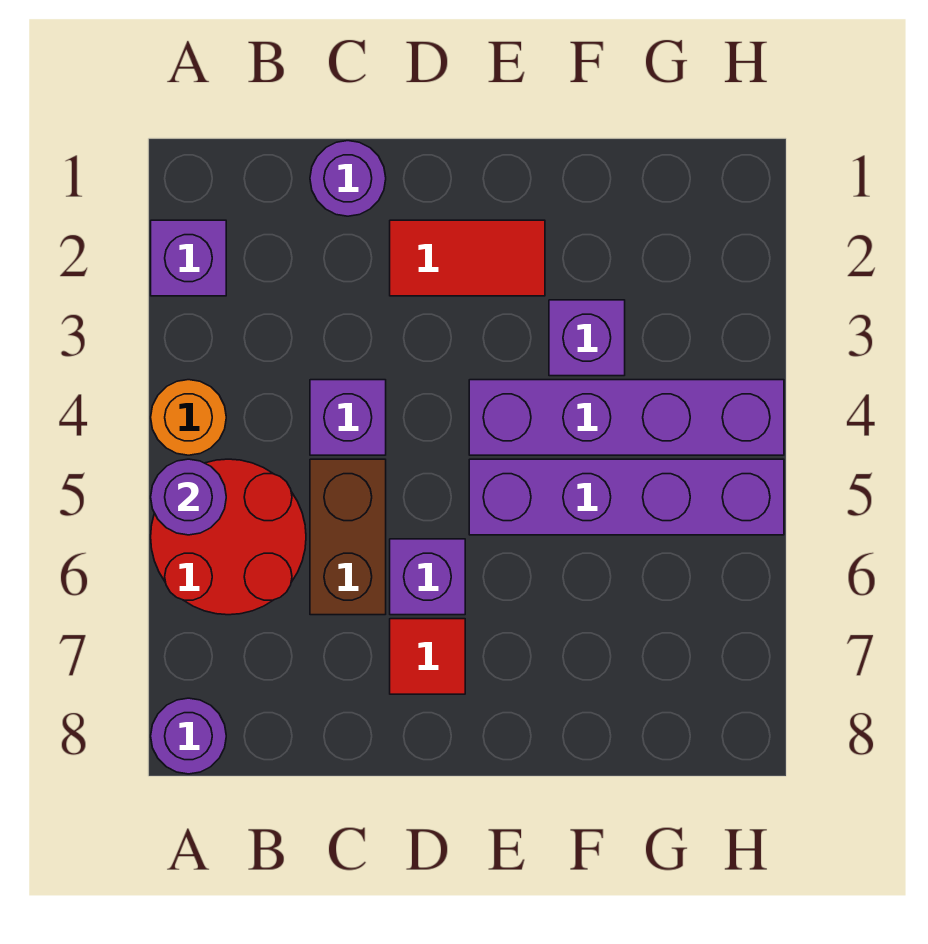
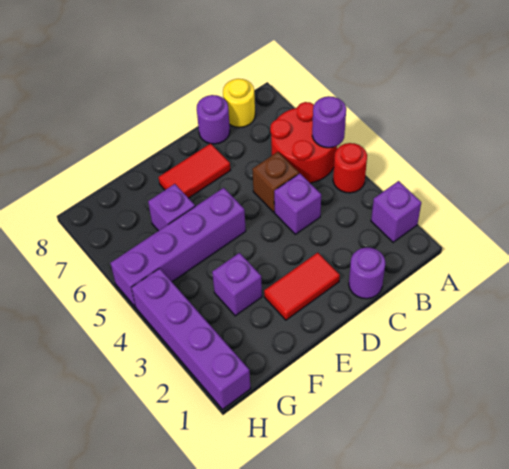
orange round brick A4 level 1 -> red round brick A4 level 1
purple round brick A8 level 1 -> purple round brick C8 level 1
none -> yellow round brick B8 level 1
brown brick C5:C6 level 1 -> brown brick C5 level 1
purple brick D6 level 1 -> purple brick F6 level 1
red tile D7 level 1 -> red tile D7:E7 level 1
purple brick E4:H4 level 1 -> purple brick H1:H4 level 1

